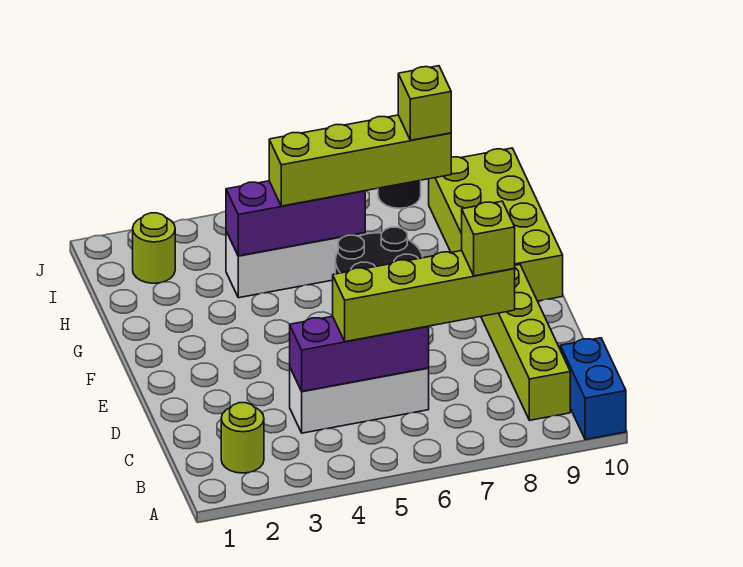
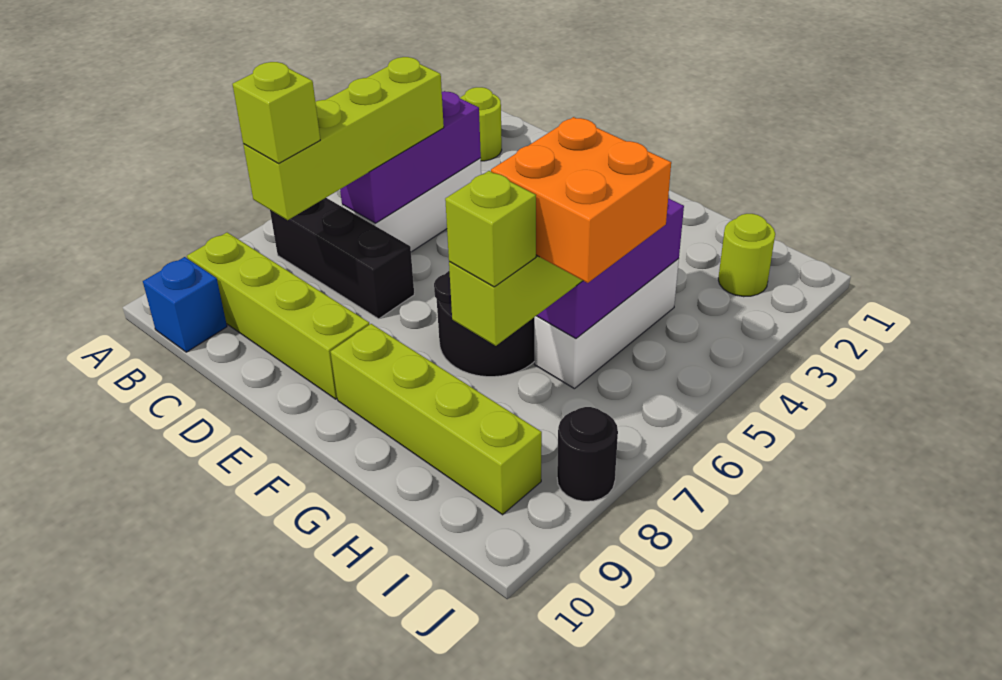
blue brick A10:B10 level 1 -> blue brick B10 level 1
none -> black brick B7:D7 level 1
lime brick F9:I10 level 1 -> lime brick F9:I9 level 1
none -> orange brick H6:I7 level 4

